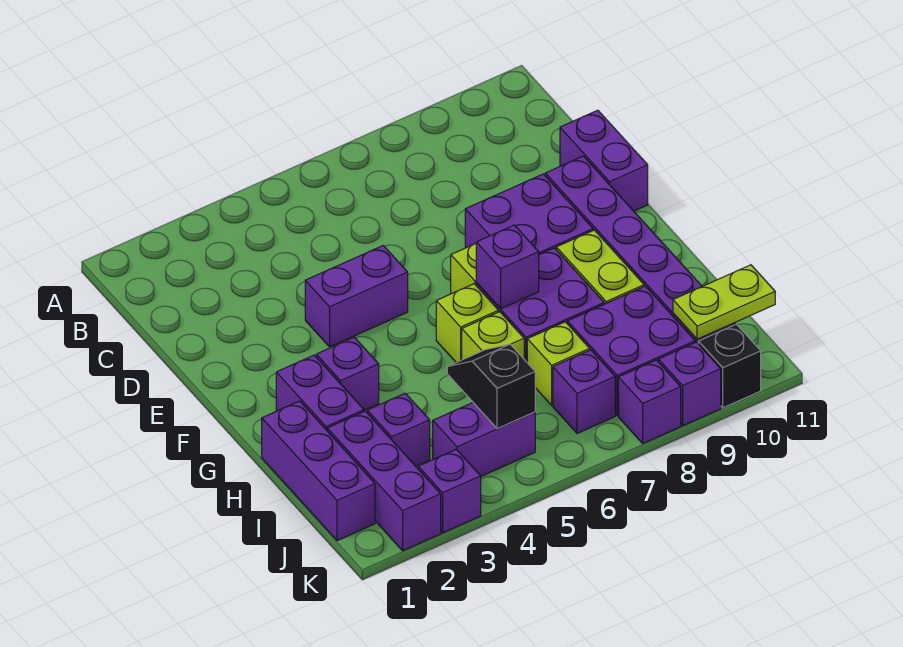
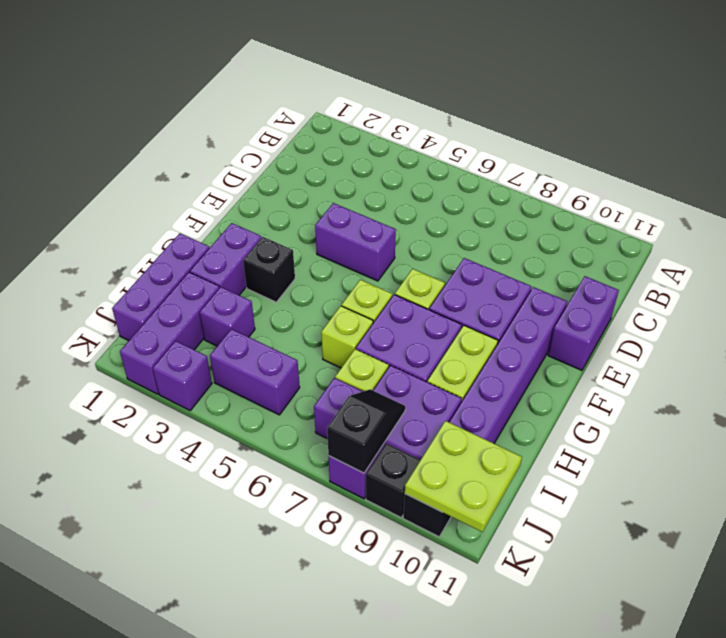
purple brick G3 level 1 -> black brick G3 level 1
purple brick G7 level 2 -> none
black slope I5:J5 level 2 top J -> black slope J8:K8 level 2 top K
lime plate J10:J11 level 2 -> lime plate J10:K11 level 2
purple brick K9 level 1 -> black brick K9 level 1

